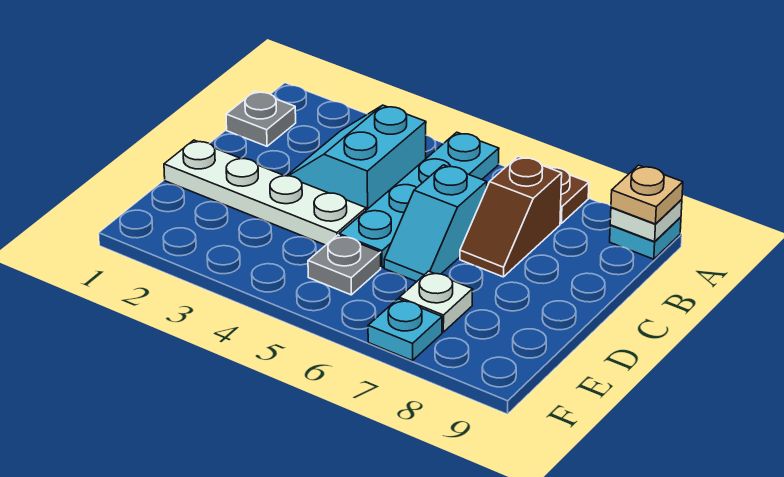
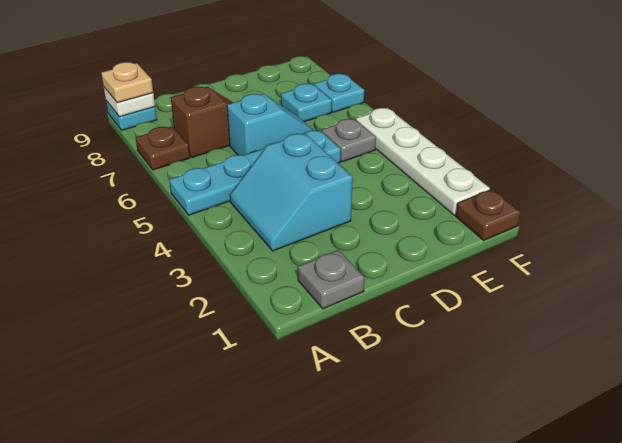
cyan slope B3:C4 level 1 top 4 -> cyan slope B3:C4 level 1 top C
white plate D1:D4 level 1 -> white plate F2:F5 level 1
white plate E7 level 1 -> cyan plate E7 level 1
none -> brown plate F1 level 1

